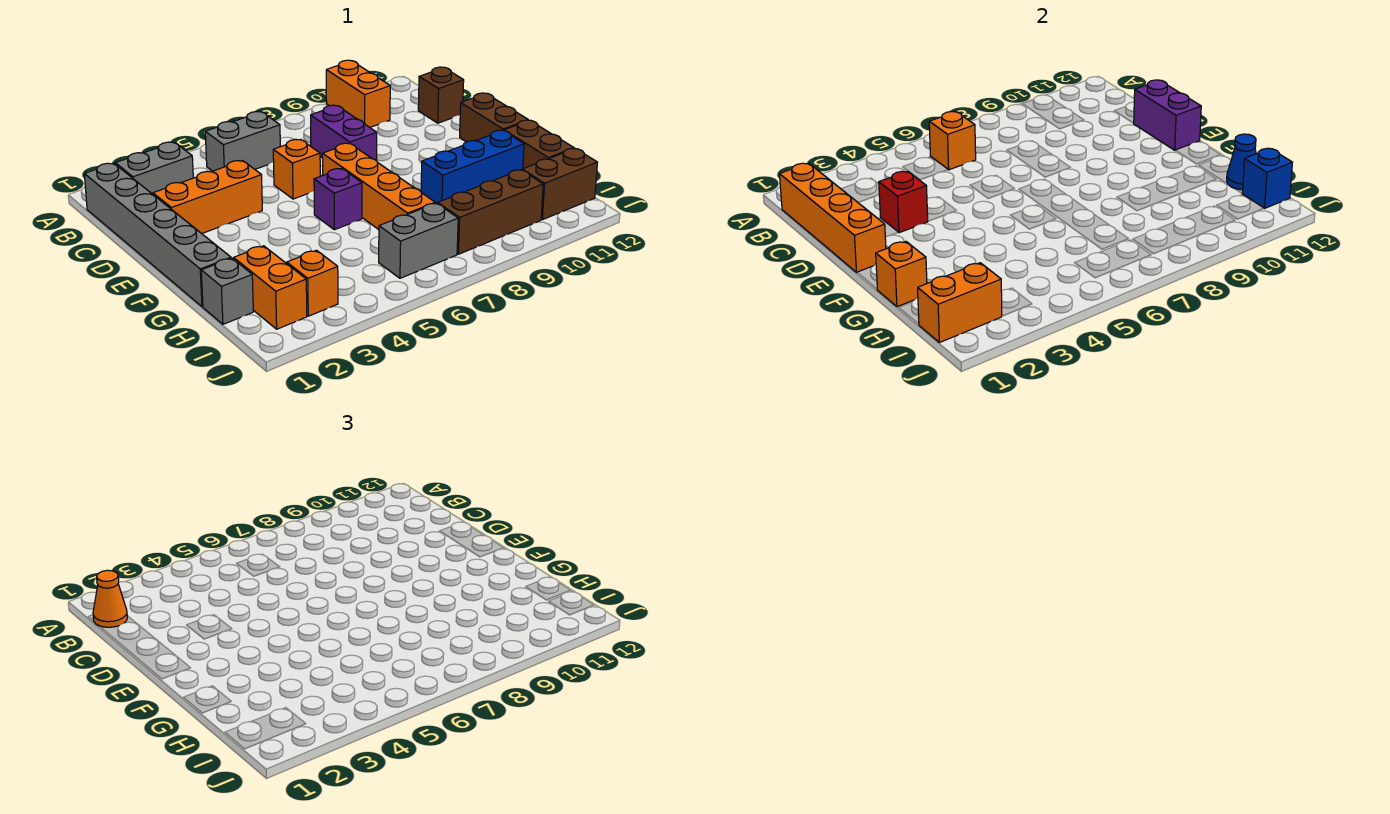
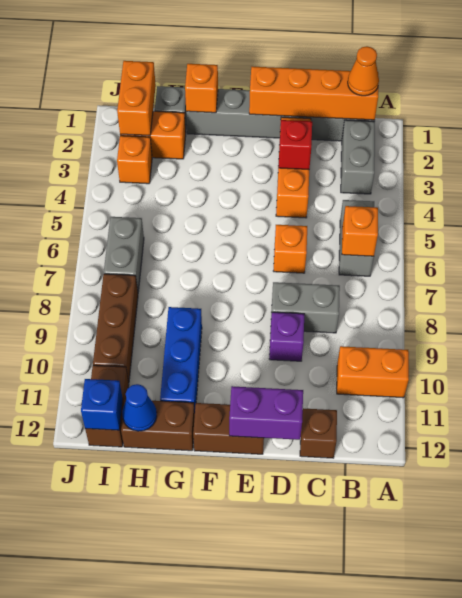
purple brick C8:D8 level 1 -> grey brick C8:D8 level 1
orange brick E7:H7 level 1 -> none
purple brick F6 level 1 -> purple brick D9 level 1

